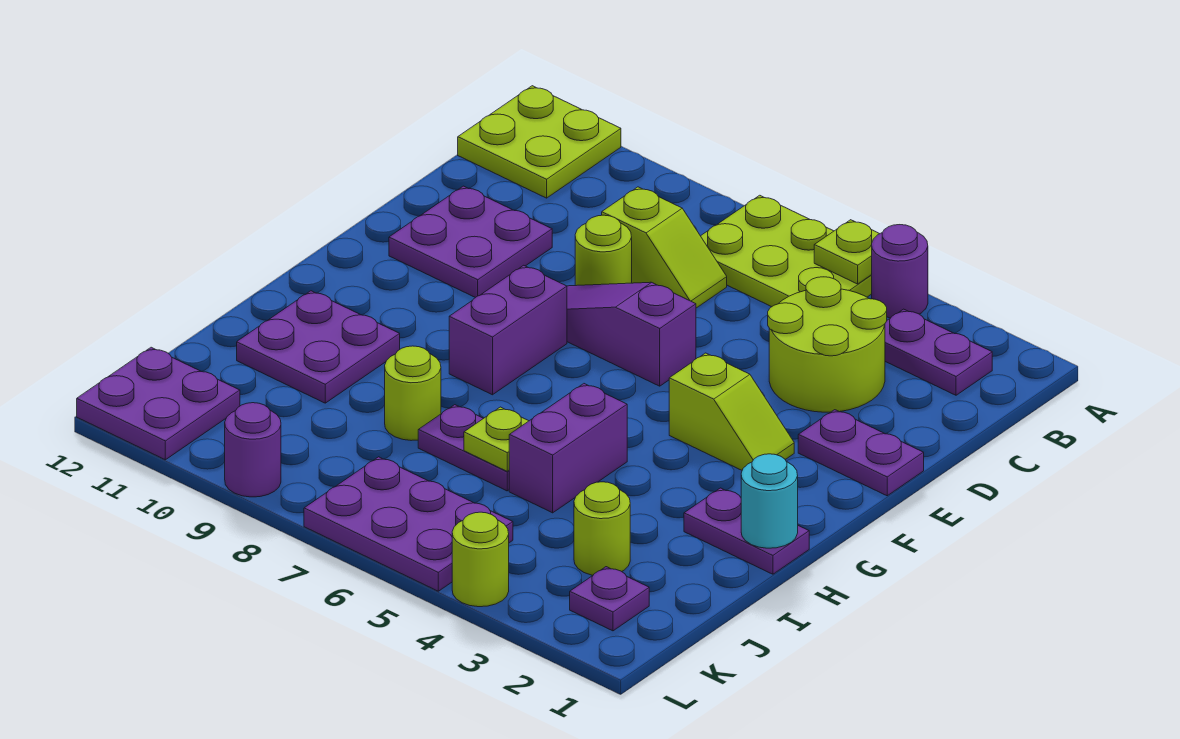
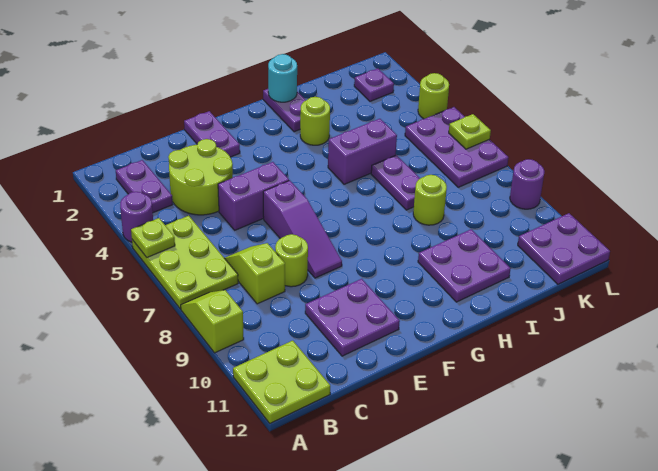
lime slope F3:F4 level 1 top 4 -> lime slope A8:A9 level 1 top 9
purple brick F8:G8 level 1 -> purple brick D5:E5 level 1
lime plate I6 level 2 -> lime plate L6 level 2
lime round brick J3 level 1 -> lime round brick H3 level 1

